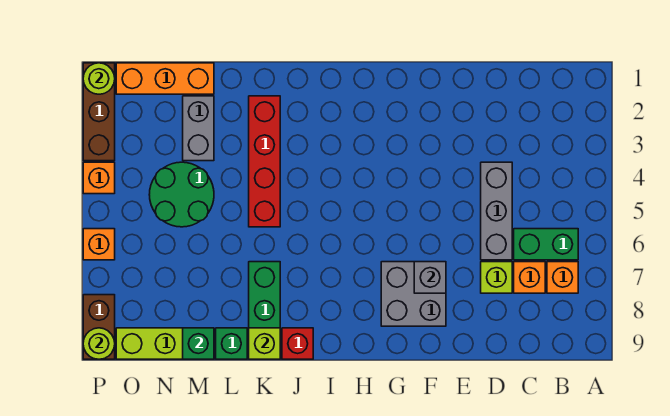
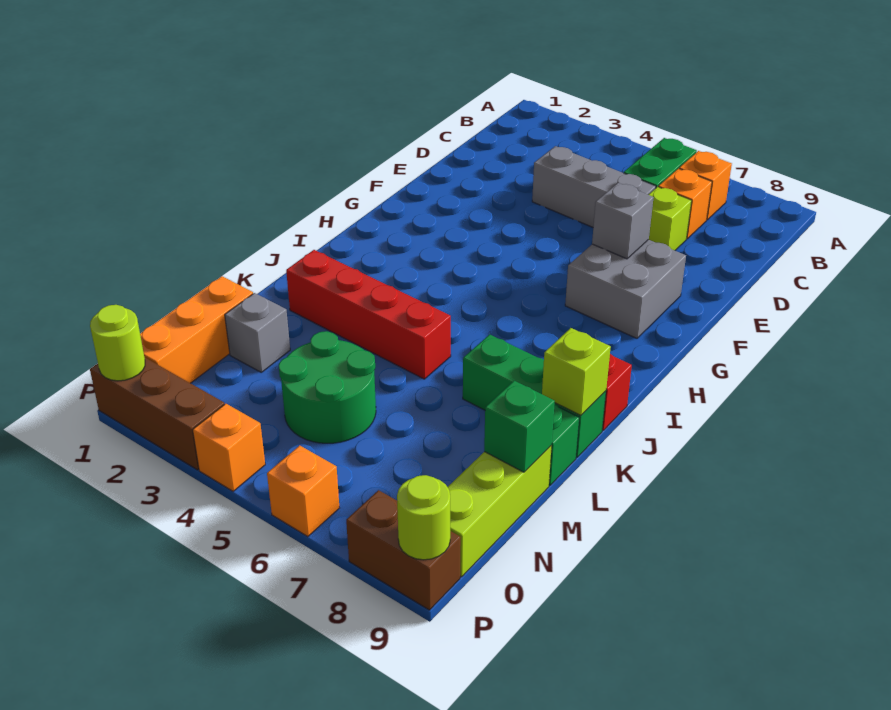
grey brick M2:M3 level 1 -> grey brick M2 level 1

